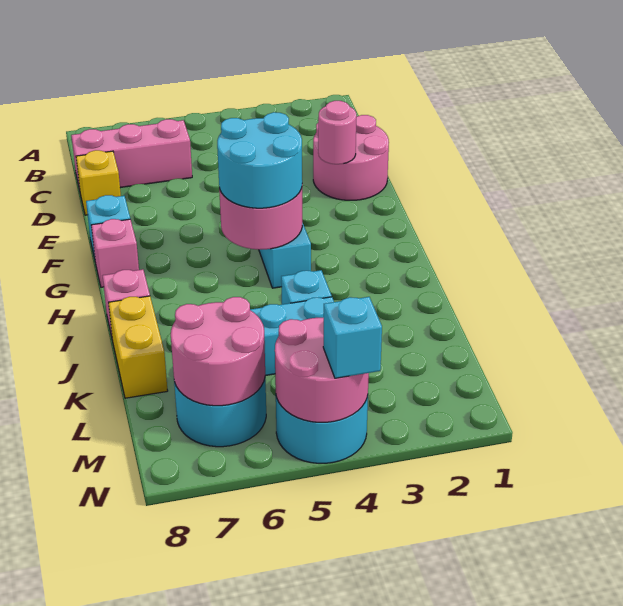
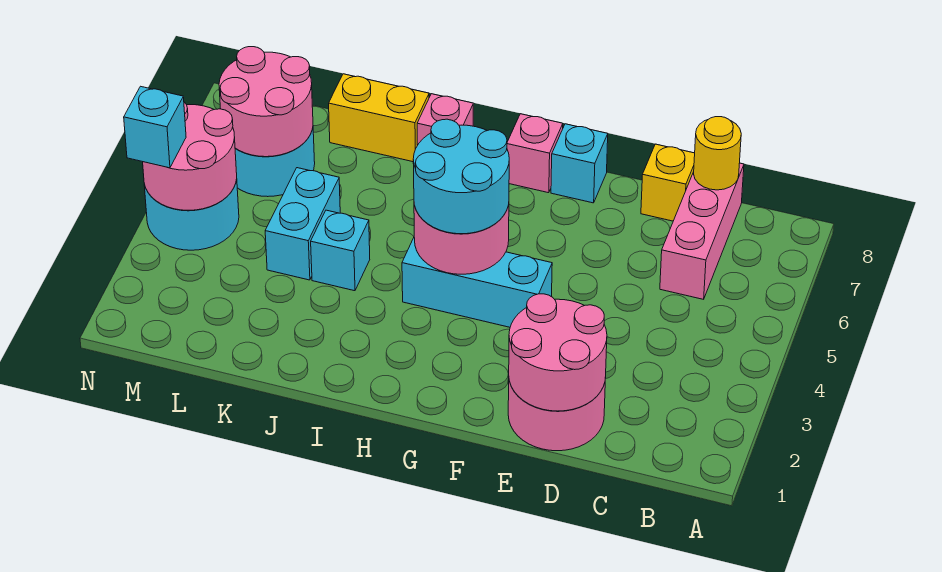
none -> yellow round brick C8 level 2
pink round brick E2 level 2 -> pink round brick D1:E2 level 2

